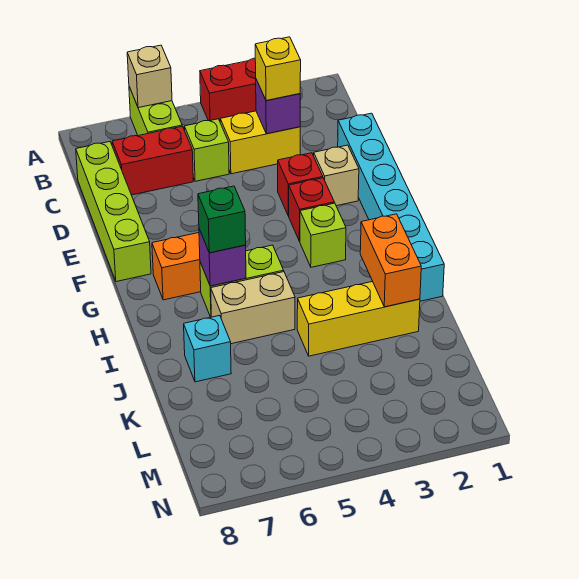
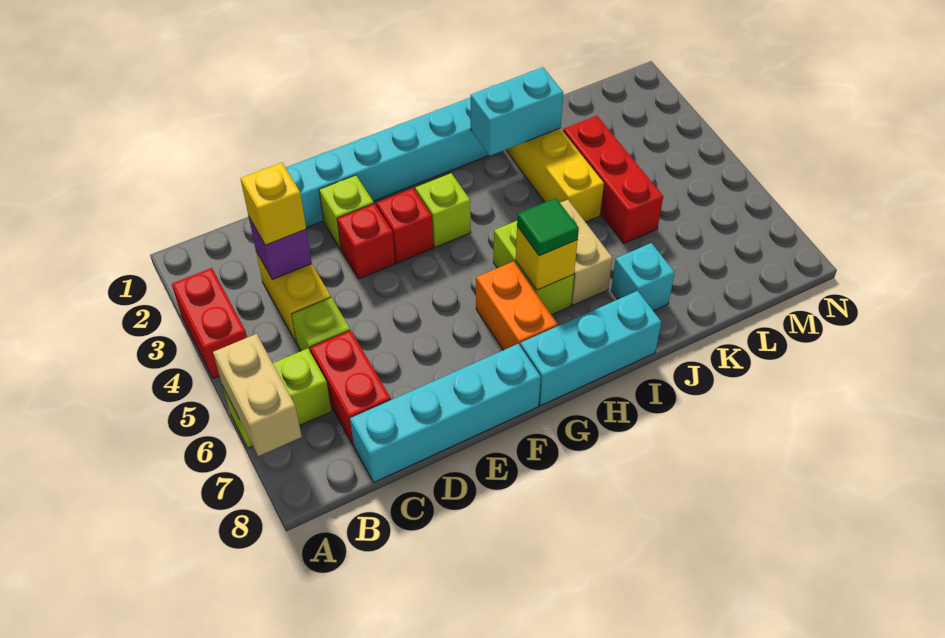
tan brick A6 level 2 -> tan brick A6:A7 level 2
lime brick C8:F8 level 1 -> cyan brick C8:F8 level 1
tan brick E2 level 1 -> lime brick E2 level 1
none -> cyan brick G8:I8 level 1
purple brick H6 level 2 -> yellow brick H6 level 2
green brick H6 level 3 -> green tile H6 level 3
orange brick I2:J2 level 2 -> cyan brick I2:J2 level 2
none -> red brick K3:K5 level 1

